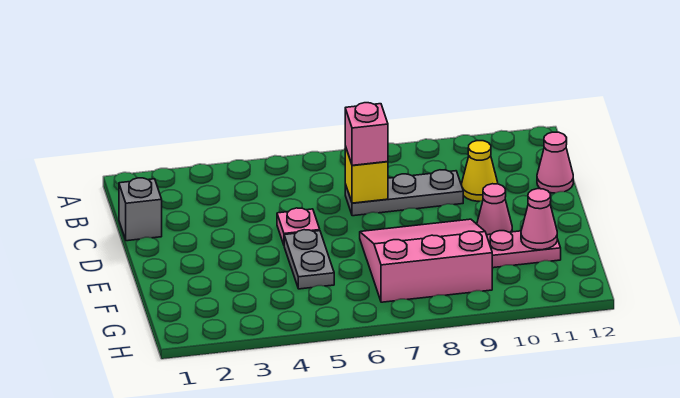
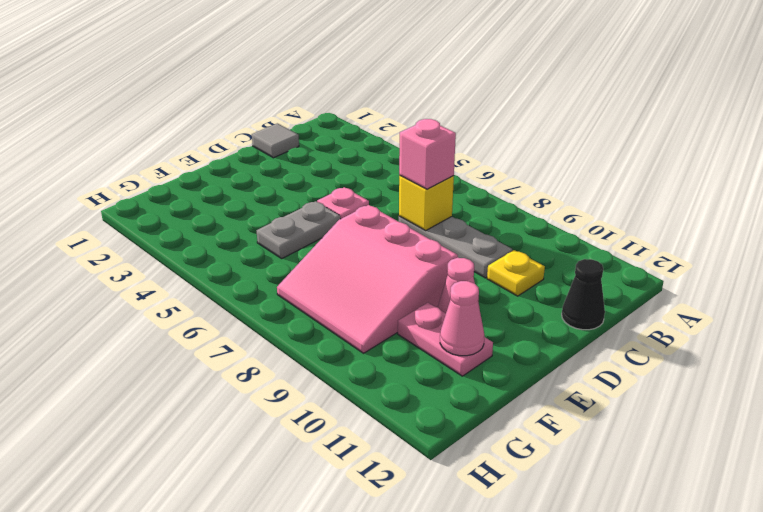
grey brick C1 level 1 -> grey tile C1 level 1
yellow cone C10 level 1 -> yellow plate C10 level 1
pink cone C12 level 1 -> black cone C12 level 1
pink slope E7:G9 level 1 top G -> pink slope E7:G9 level 1 top E

